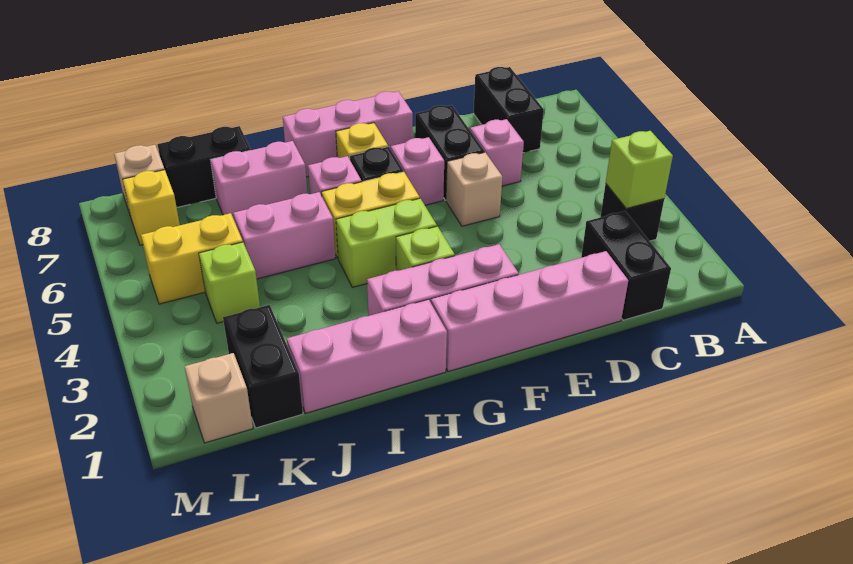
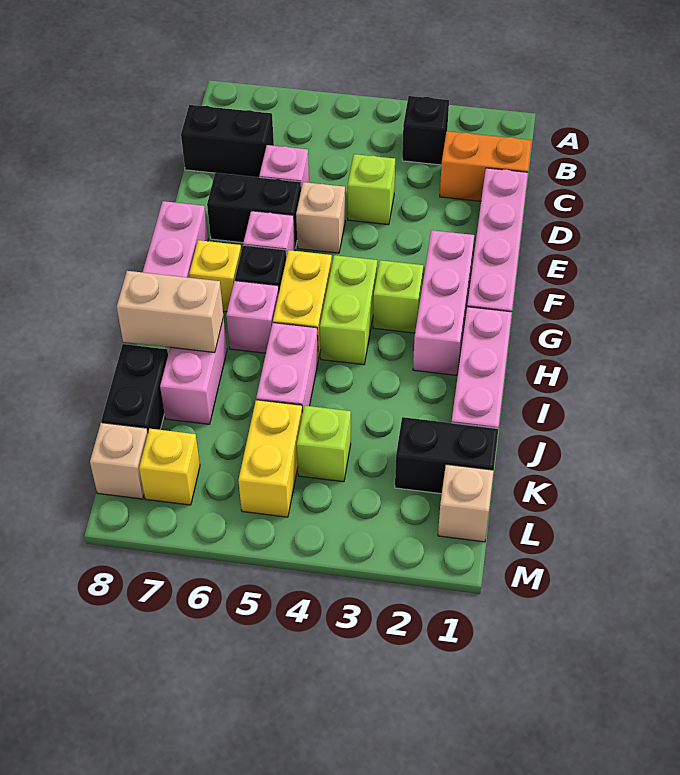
lime brick B3 level 2 -> lime brick D4 level 1
black brick C1:C2 level 1 -> orange brick C1:C2 level 1
none -> tan brick I7:I8 level 2

